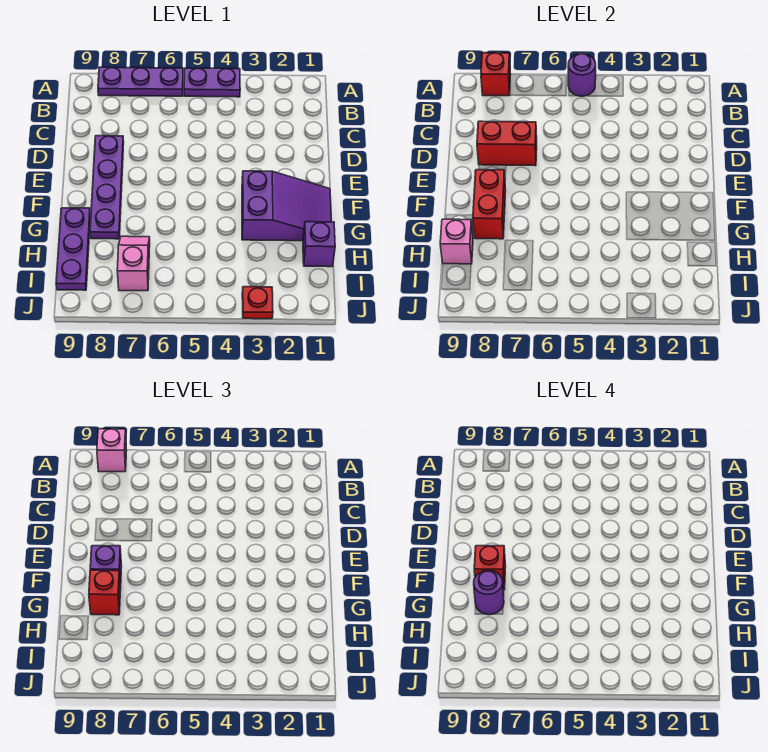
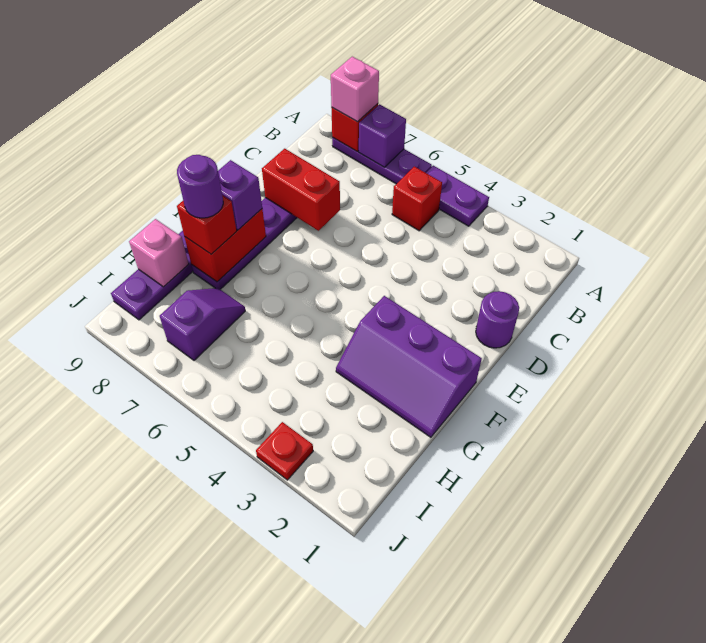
purple round brick A5 level 2 -> purple round brick D1 level 1
purple slope F1:G3 level 1 top 3 -> purple slope F1:G3 level 1 top F
red brick F8 level 4 -> red brick B5 level 1
purple brick H1 level 1 -> purple brick A7 level 2
pink slope H7:I7 level 1 top I -> purple slope H7:I7 level 1 top I

